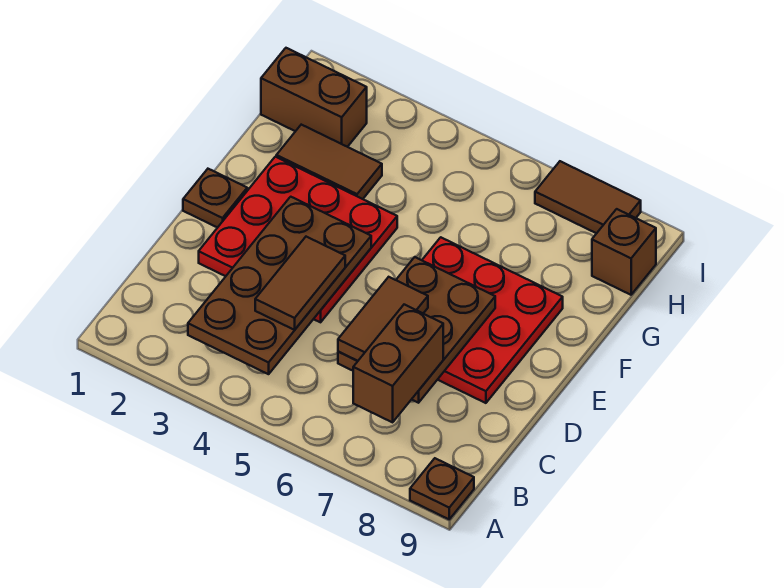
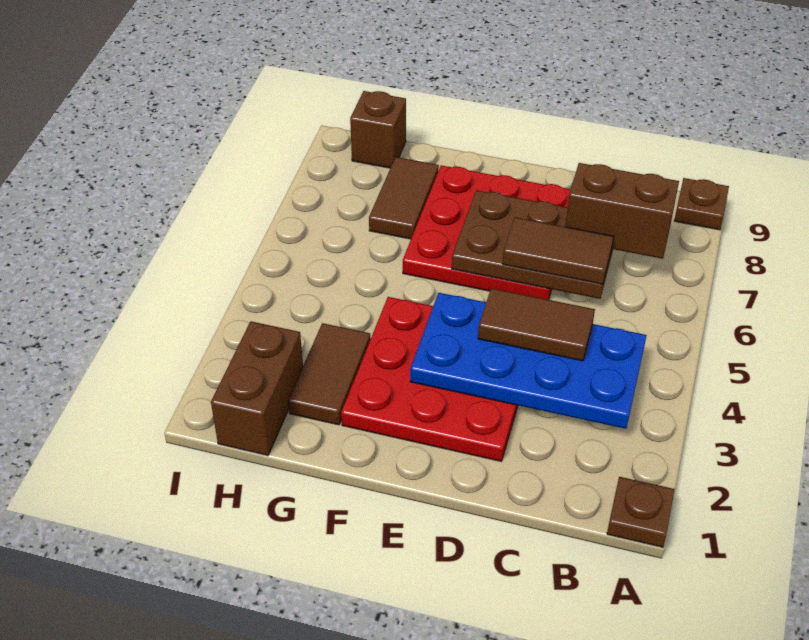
brown plate B3:E4 level 2 -> blue plate B3:E4 level 2
brown plate E1 level 1 -> brown plate A1 level 1
brown tile I7:I8 level 1 -> brown tile G7:G8 level 1

